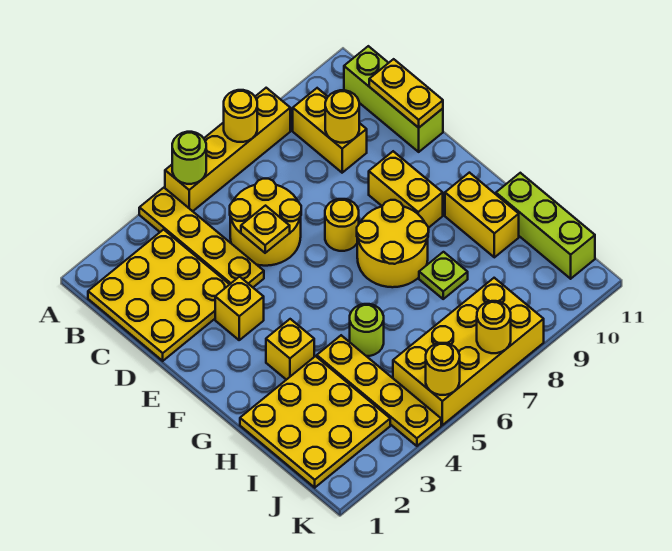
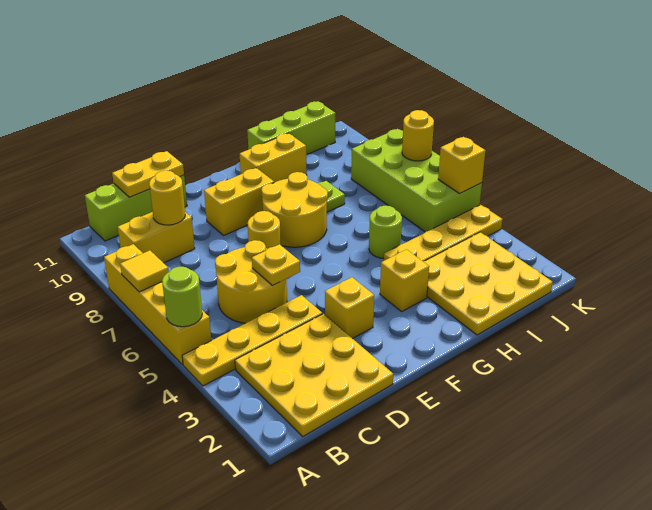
yellow round brick A7 level 2 -> yellow tile A7 level 2
yellow brick J5:K8 level 1 -> lime brick J5:K8 level 1
yellow round brick K5 level 2 -> yellow brick K5 level 2

